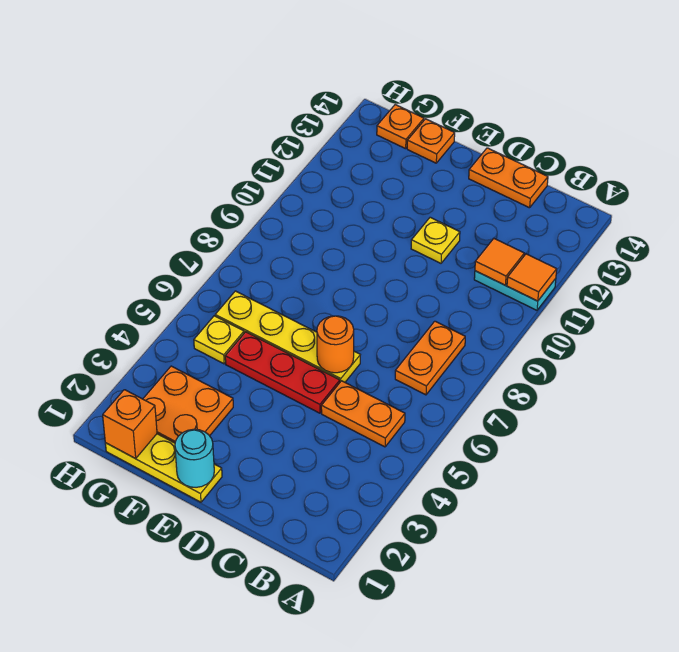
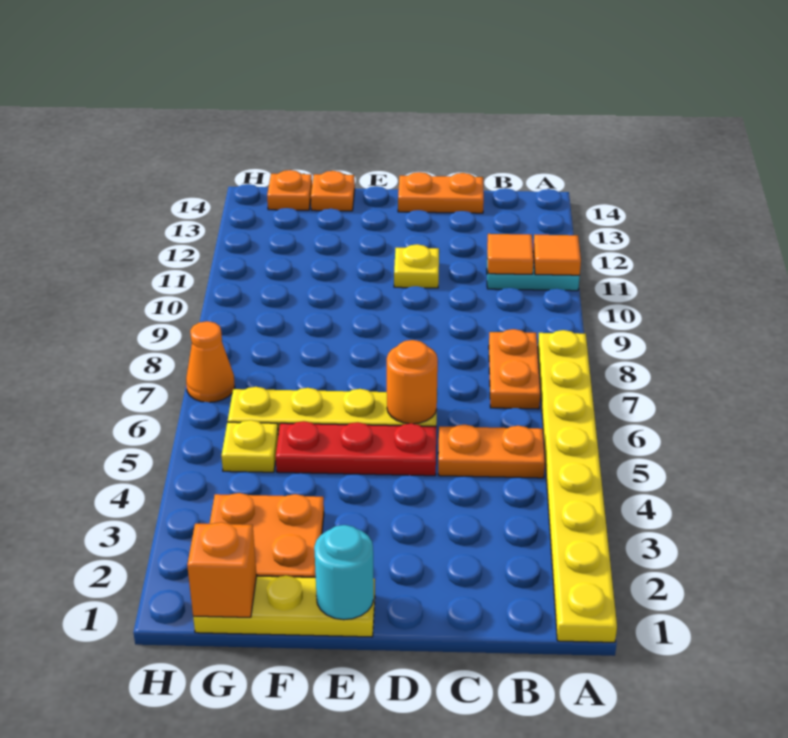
none -> yellow plate A1:A8 level 1
none -> orange cone H7 level 1

